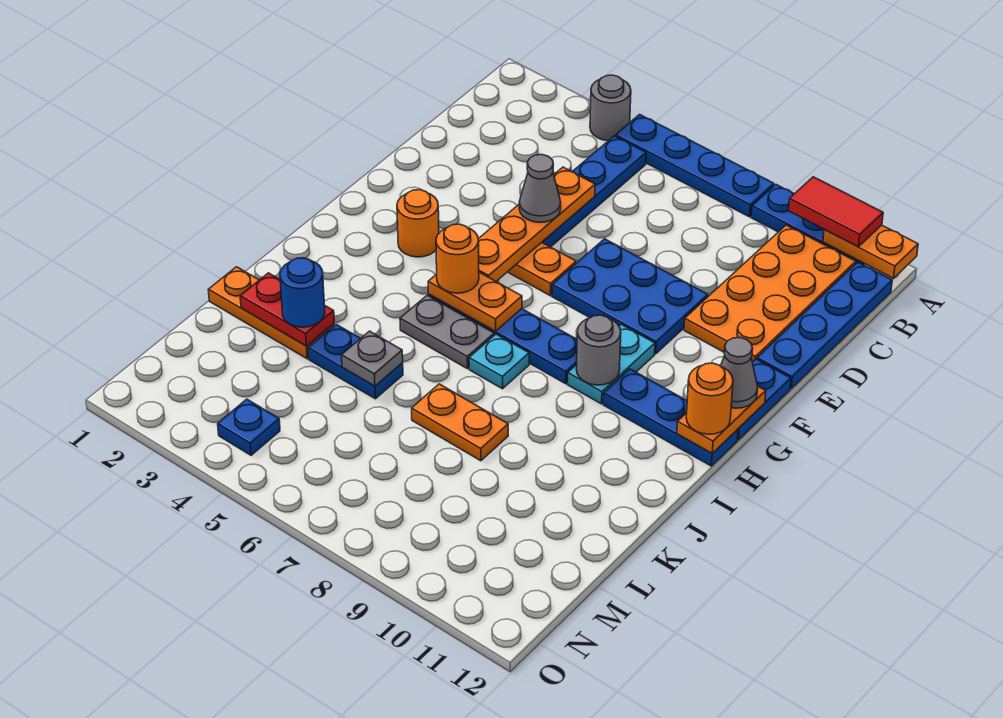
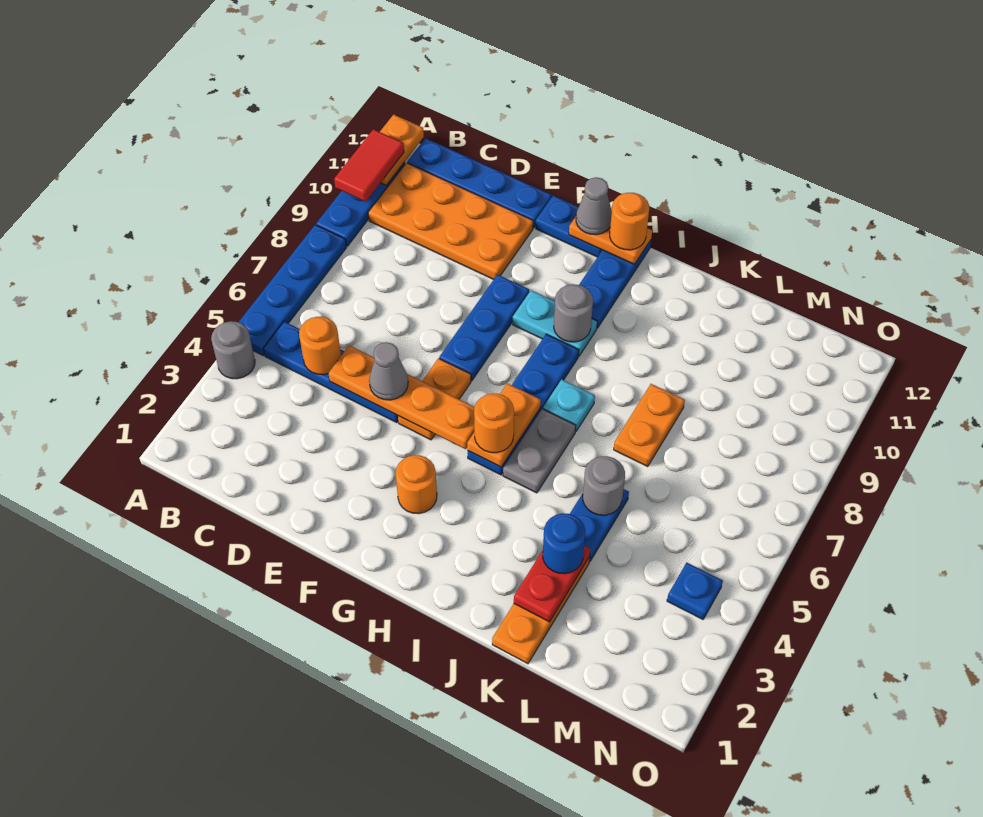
none -> orange round brick C5 level 2
blue plate E7:F9 level 1 -> blue plate F7:F9 level 1
grey plate K5 level 2 -> grey round brick K5 level 2

